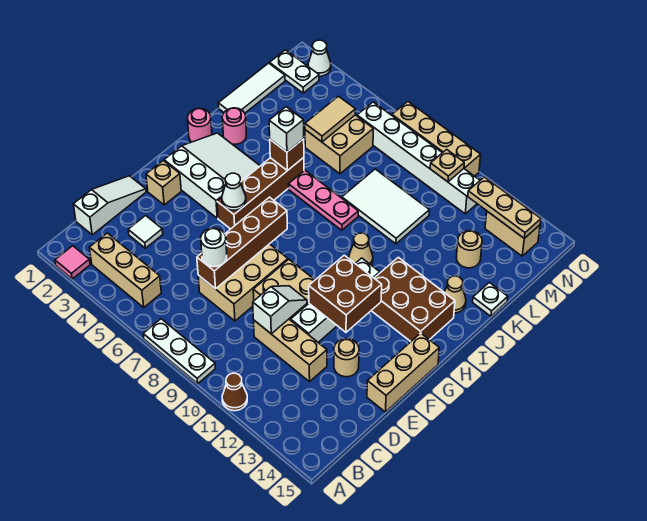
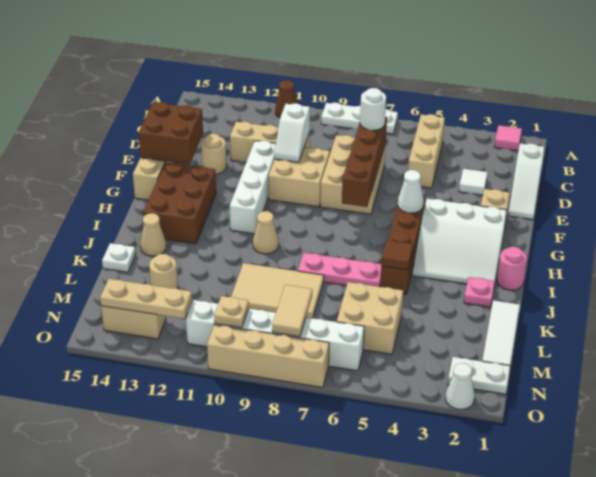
tan brick B3:B5 level 1 -> tan brick B5:D5 level 1
brown brick F11:G12 level 2 -> brown brick E14:F15 level 2
brown brick H12:I14 level 1 -> brown brick G13:I14 level 1
pink round brick J2 level 1 -> pink plate J2 level 1
brown brick J5 level 2 -> brown tile J5 level 2
white brick J5 level 3 -> none
white tile K8:L10 level 1 -> tan tile K8:L10 level 1
tan tile L5:M5 level 2 -> tan tile M8:N8 level 2

